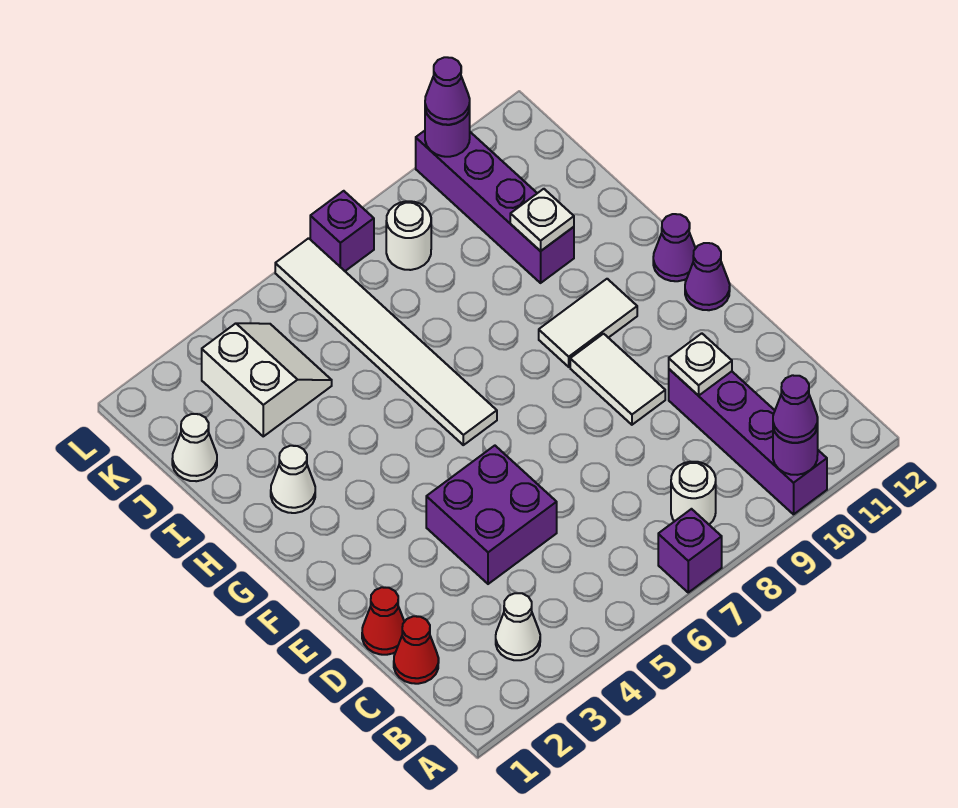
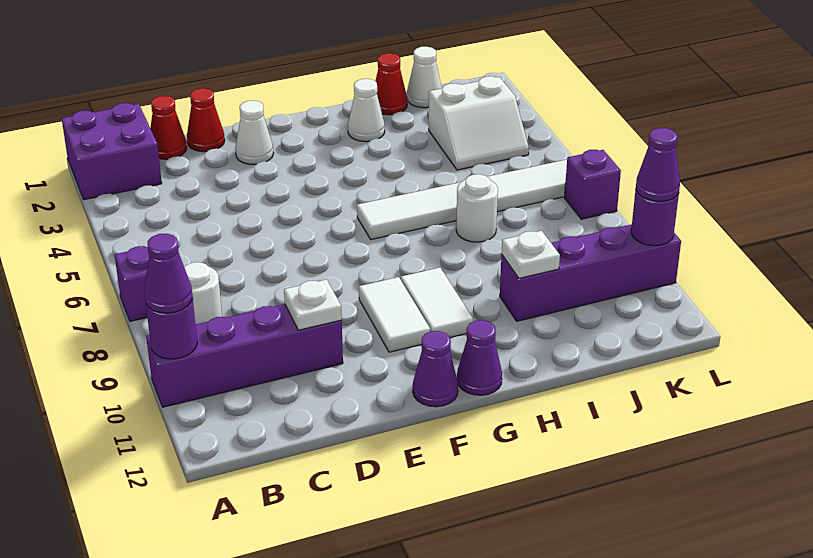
white cone B3 level 1 -> white cone E2 level 1
purple brick D4:E5 level 1 -> purple brick A1:B2 level 1
white tile E9:F9 level 1 -> white tile F9:F10 level 1
none -> red cone I1 level 1
white round brick K8 level 1 -> white round brick I7 level 1

